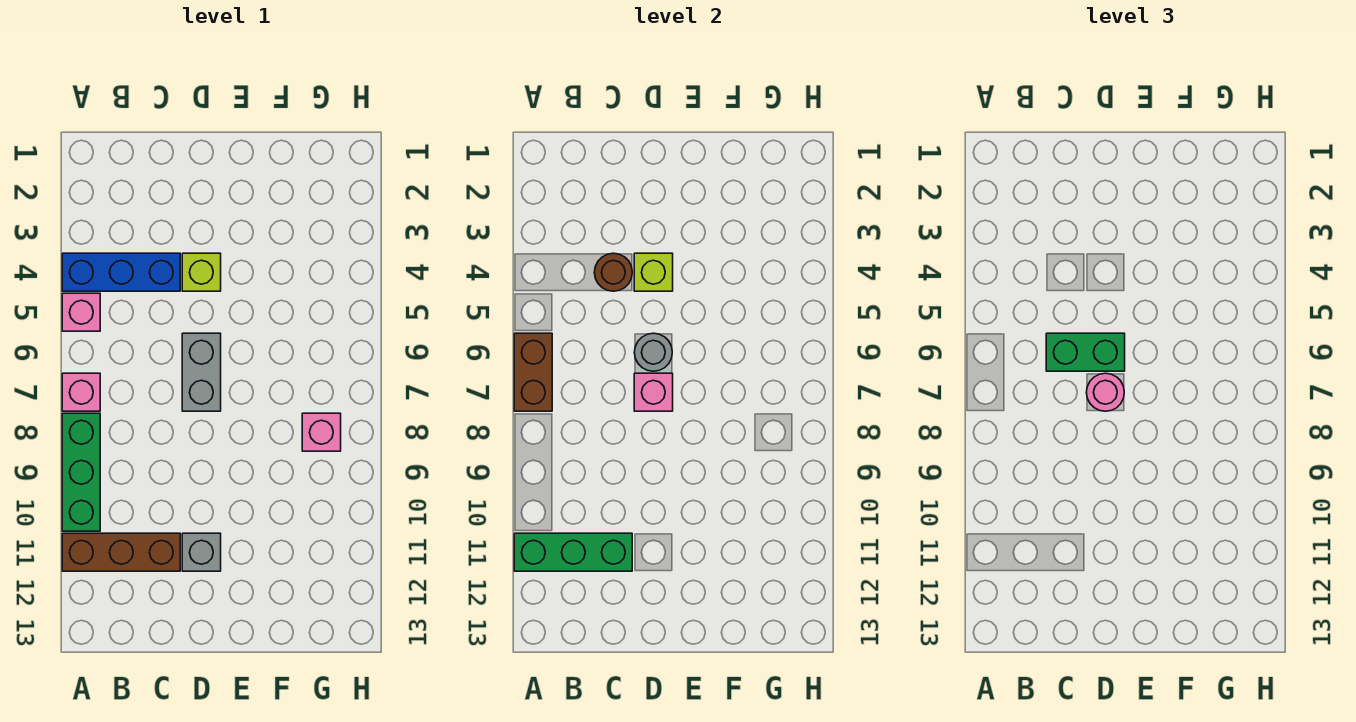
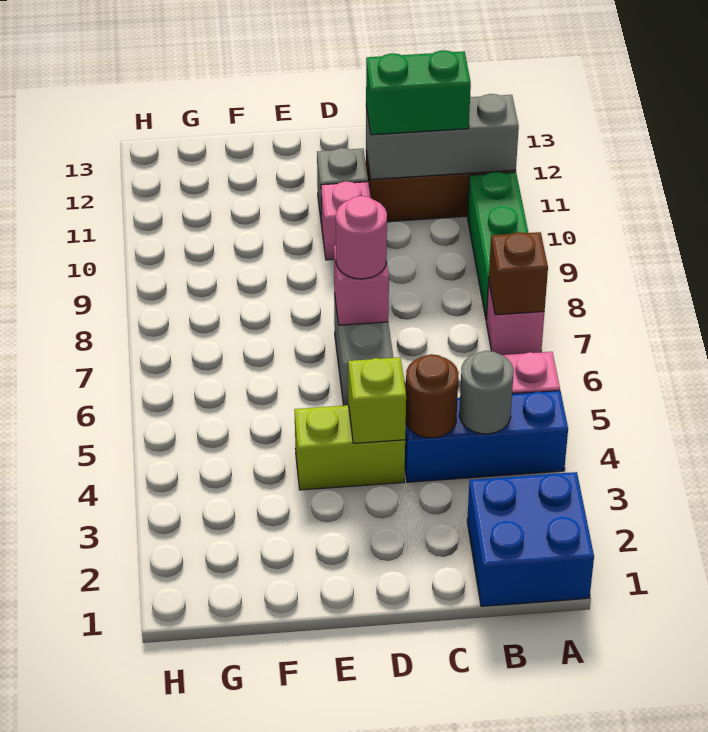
none -> blue brick A1:B2 level 1
brown brick A6:A7 level 2 -> brown brick A7 level 2
green brick A11:C11 level 2 -> grey brick A11:C11 level 2
green brick C6:D6 level 3 -> green brick B11:C11 level 3
lime brick D4 level 1 -> lime brick D4:E4 level 1
grey round brick D6 level 2 -> grey round brick B4 level 2
pink brick G8 level 1 -> pink brick D10 level 1

